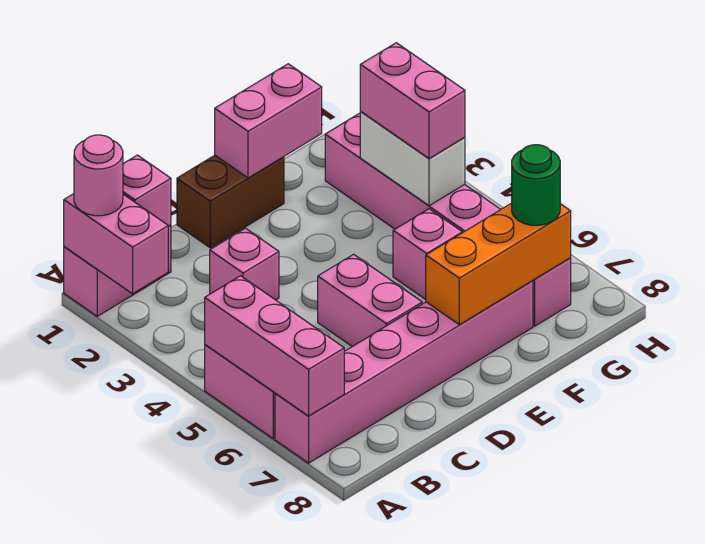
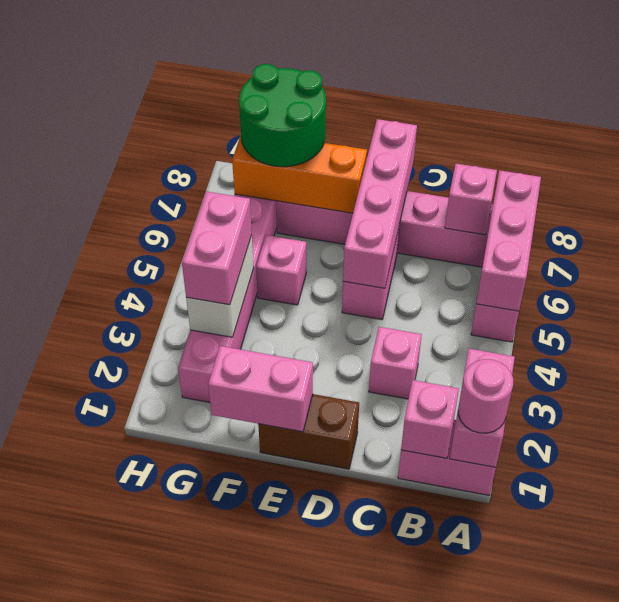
none -> pink brick B7 level 2
none -> pink brick D5:D8 level 2
green round brick G7 level 3 -> green round brick F7:G8 level 3

